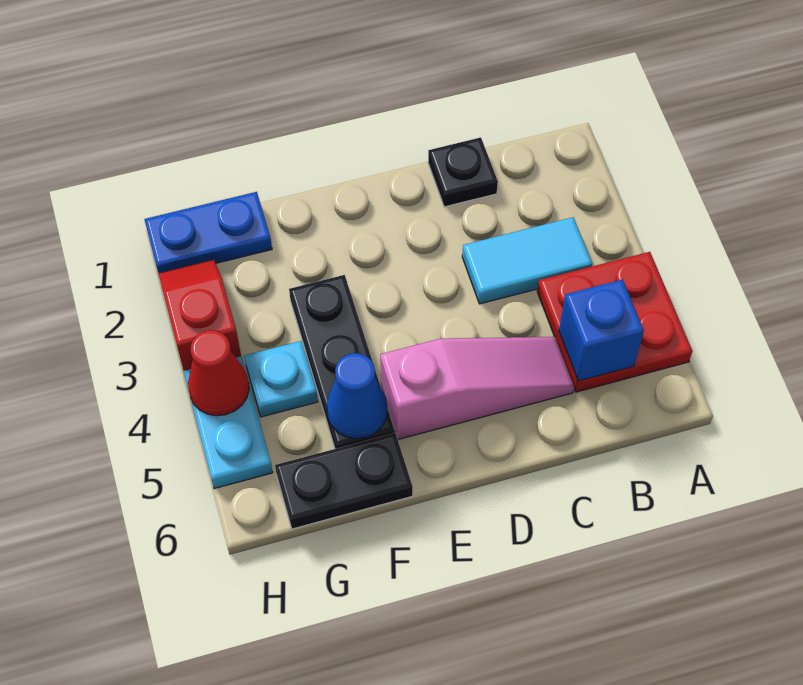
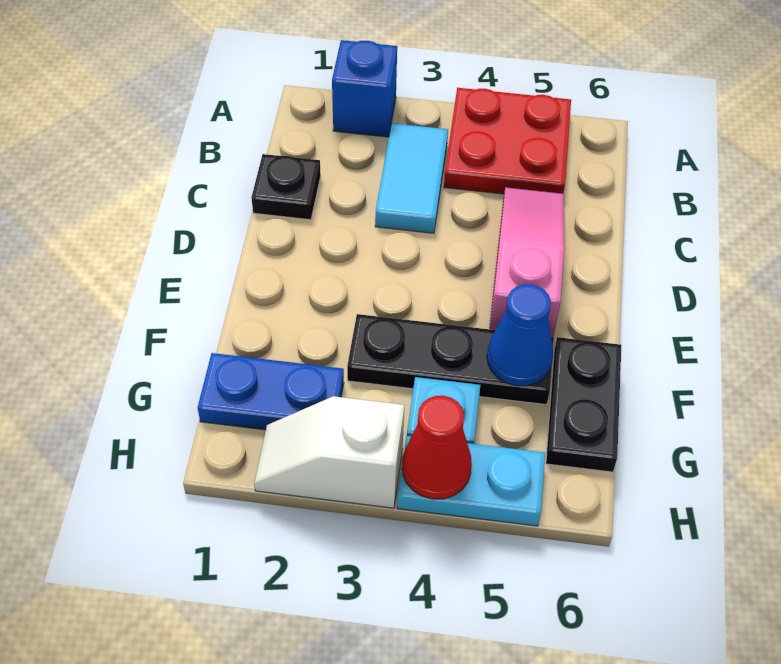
blue brick B5 level 2 -> blue brick A2 level 1
blue plate G1:H1 level 1 -> blue plate G1:G2 level 1
red slope H2:H3 level 1 top 3 -> white slope H2:H3 level 1 top 3

